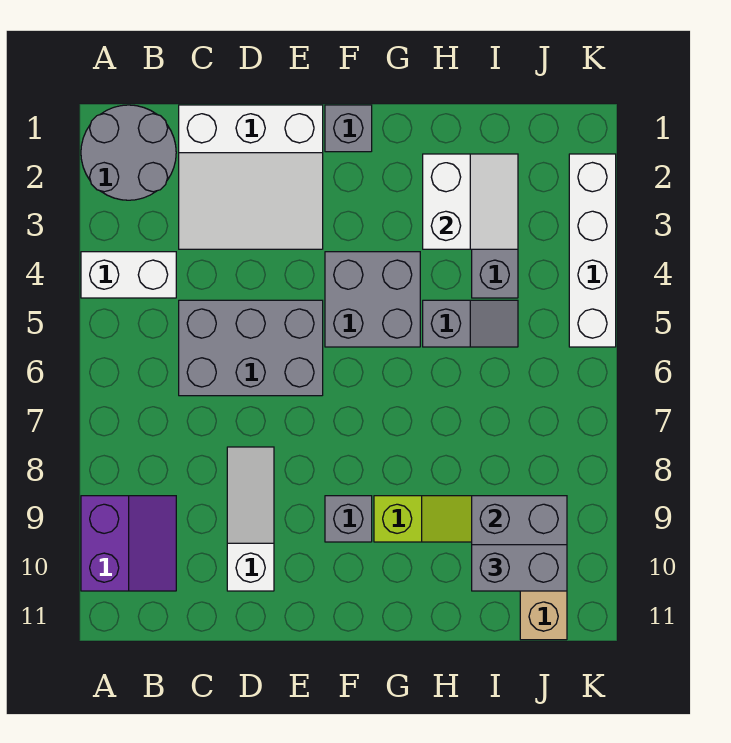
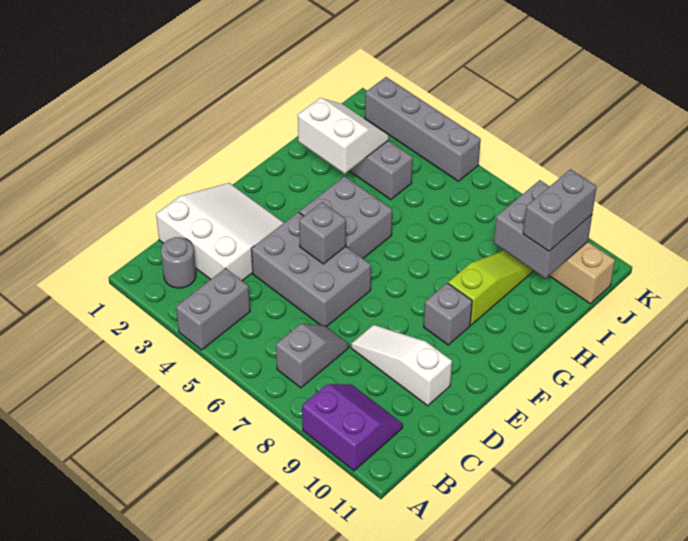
grey round brick A1:B2 level 1 -> grey round brick B2 level 1
white brick A4:B4 level 1 -> grey brick A4:B4 level 1
white slope C1:E3 level 1 top 1 -> white slope C1:E3 level 1 top C
grey brick C5:E6 level 1 -> grey brick D4:E6 level 1
grey brick F1 level 1 -> grey brick E5 level 2
grey slope H5:I5 level 1 top H -> grey slope B7:C7 level 1 top B
white brick K2:K5 level 1 -> grey brick K2:K5 level 1

